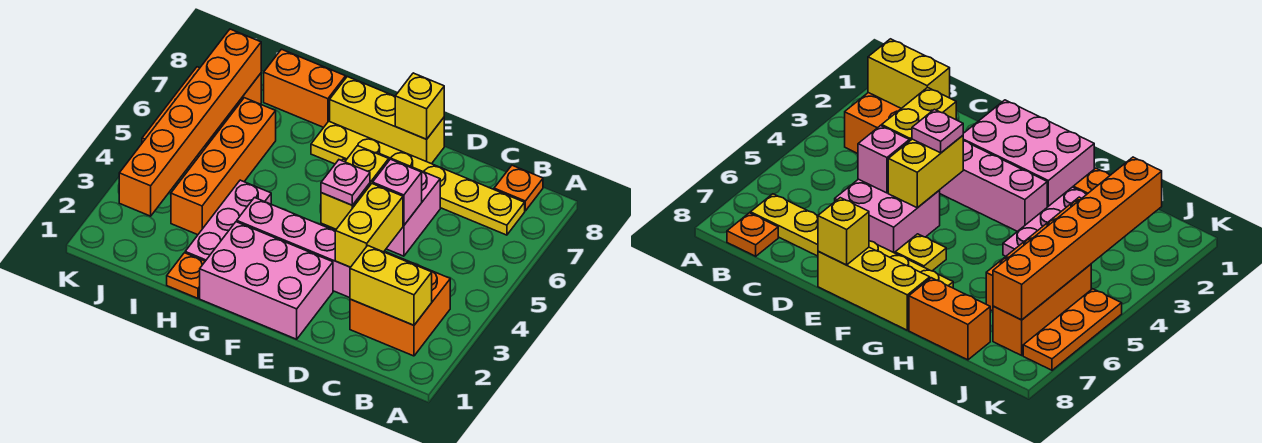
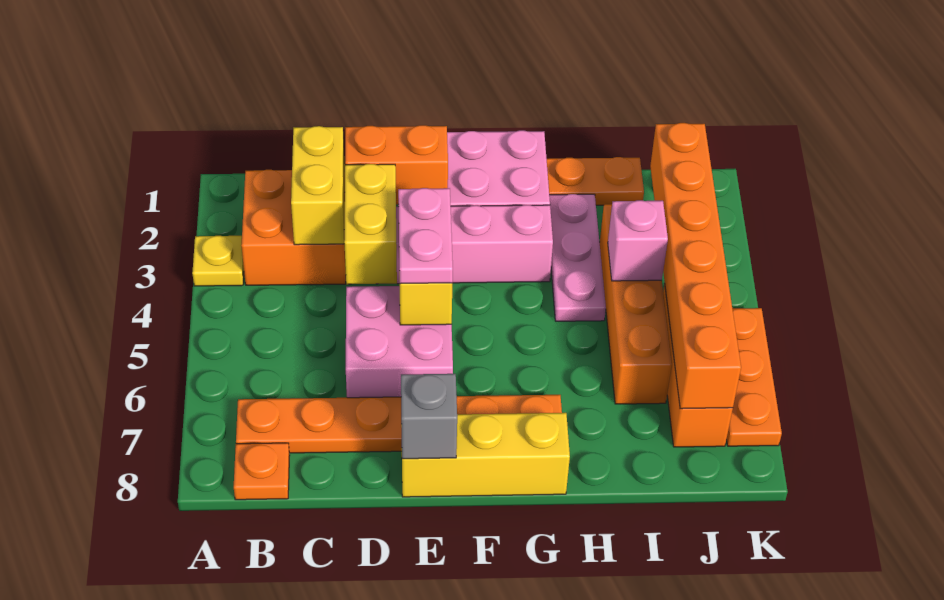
yellow brick B2:C2 level 2 -> yellow brick C2:C3 level 2
yellow plate B7:G7 level 1 -> orange plate B7:G7 level 1
pink brick D5 level 2 -> pink brick I4 level 2
pink plate E4 level 3 -> pink plate E4:E5 level 3
yellow brick E8 level 2 -> grey brick E8 level 2
yellow plate F6 level 1 -> yellow plate A3 level 1
orange plate H1 level 1 -> orange plate H1:I1 level 1
orange brick H8:I8 level 1 -> orange brick D2:E2 level 2

